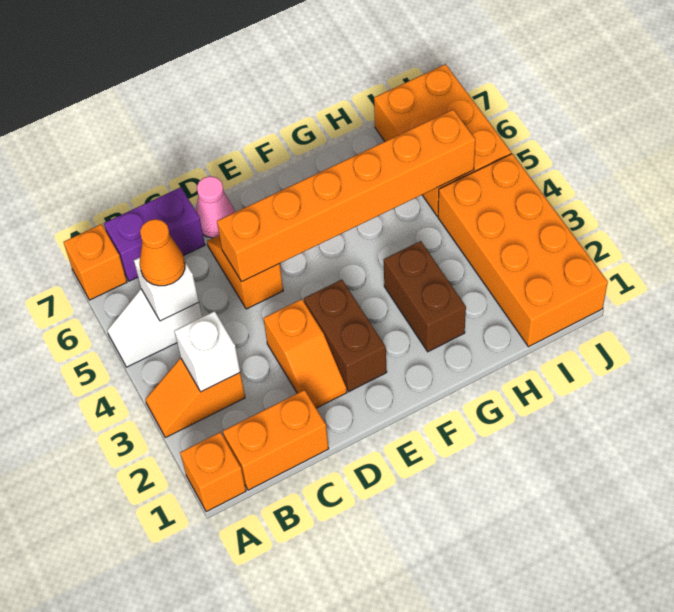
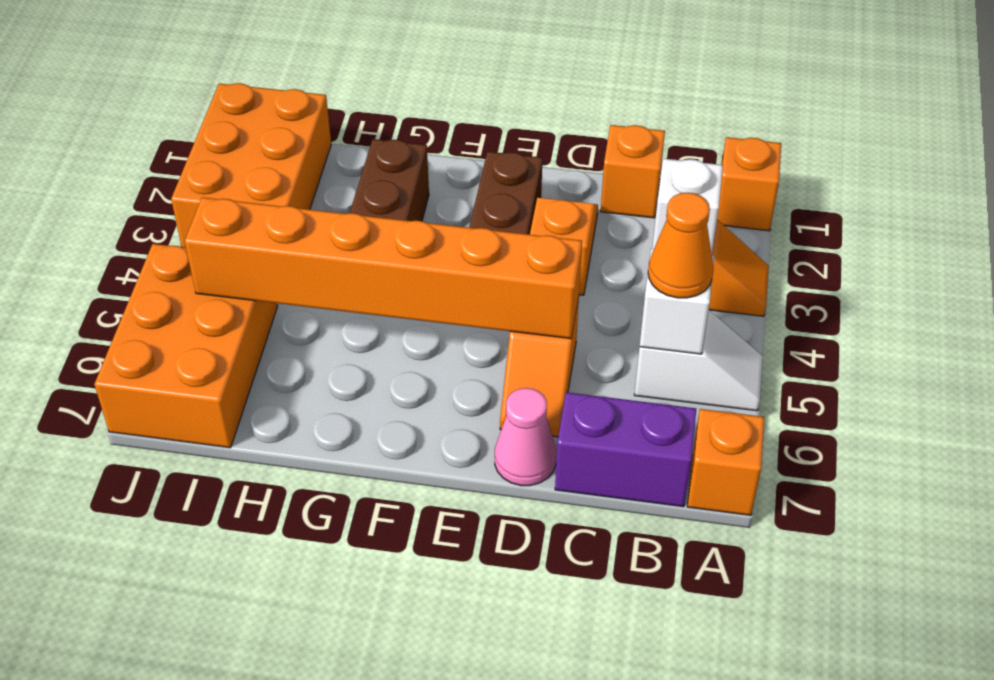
orange brick B1:C1 level 1 -> orange brick C1 level 1
orange brick I1:J4 level 1 -> orange brick I1:J3 level 1

